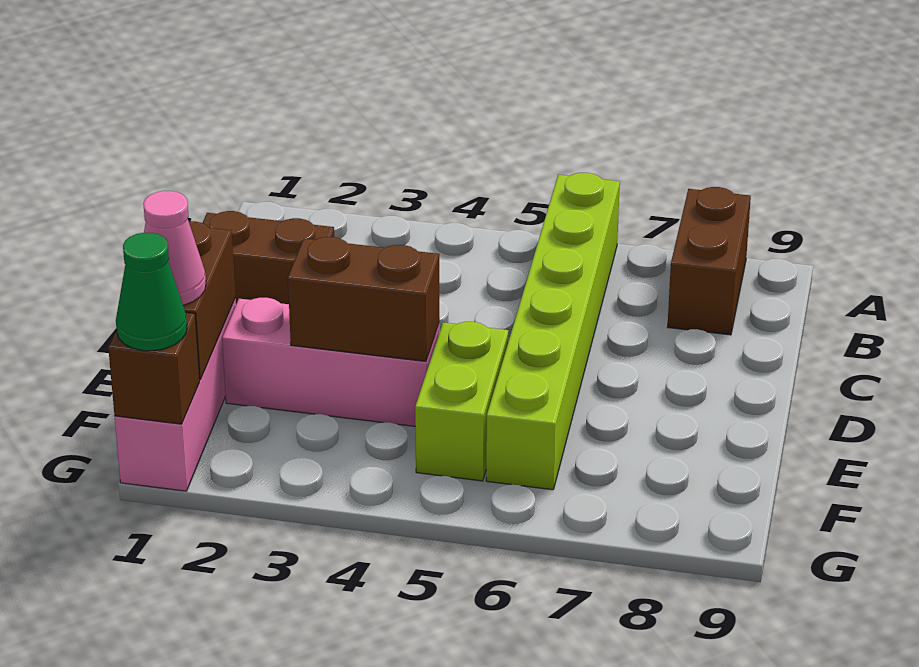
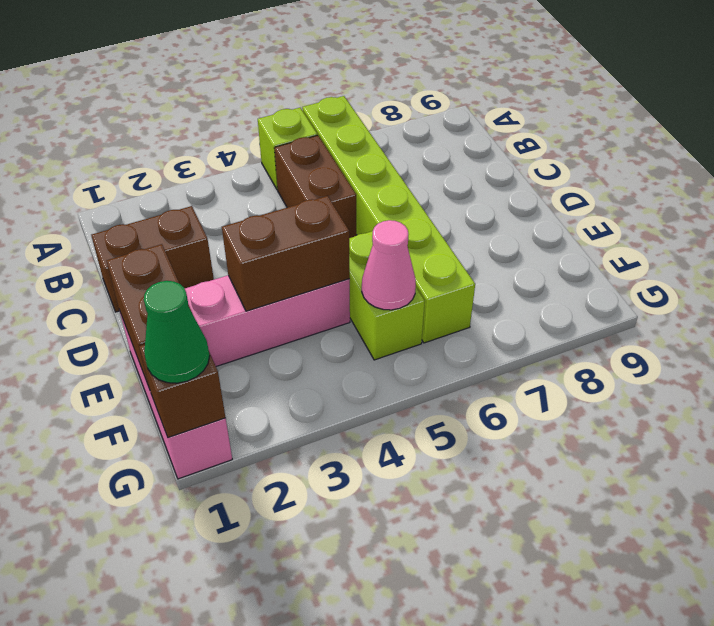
none -> lime brick A5 level 1
brown brick A8:B8 level 1 -> brown brick B5:C5 level 1
pink cone F1 level 3 -> pink cone F5 level 2

